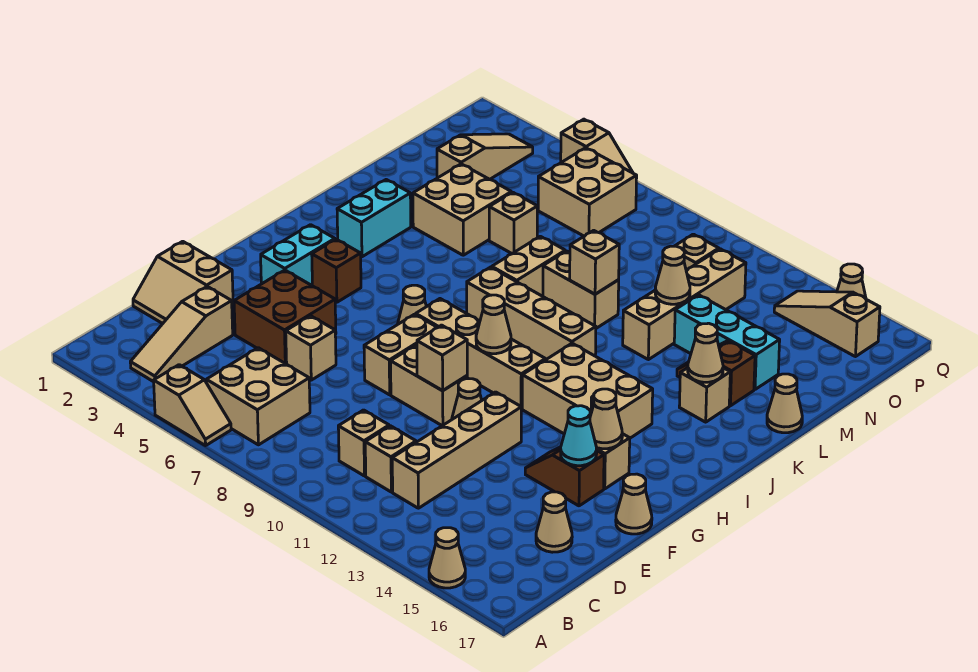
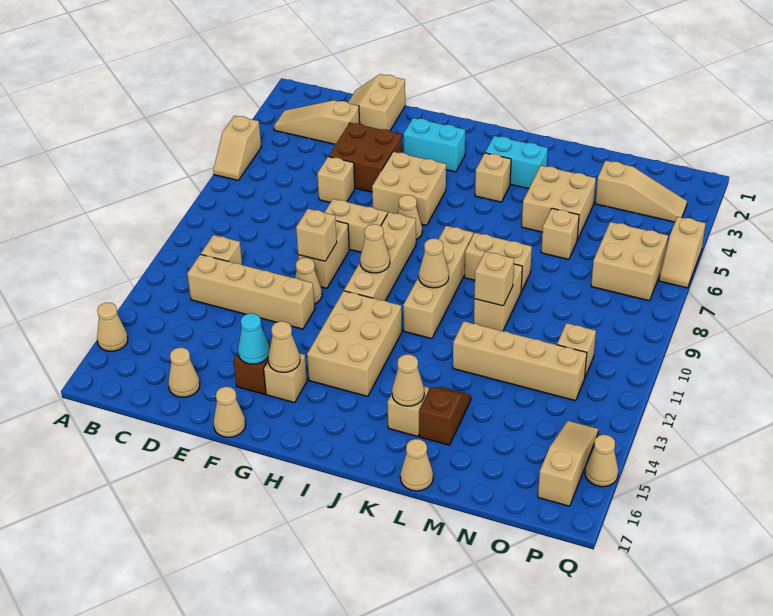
tan brick B6:C7 level 1 -> tan brick G5:H6 level 1
tan brick C10 level 1 -> tan brick J4 level 1
brown brick H4 level 1 -> none
tan cone M12 level 2 -> tan cone J10 level 2
cyan brick M13:M15 level 1 -> none

